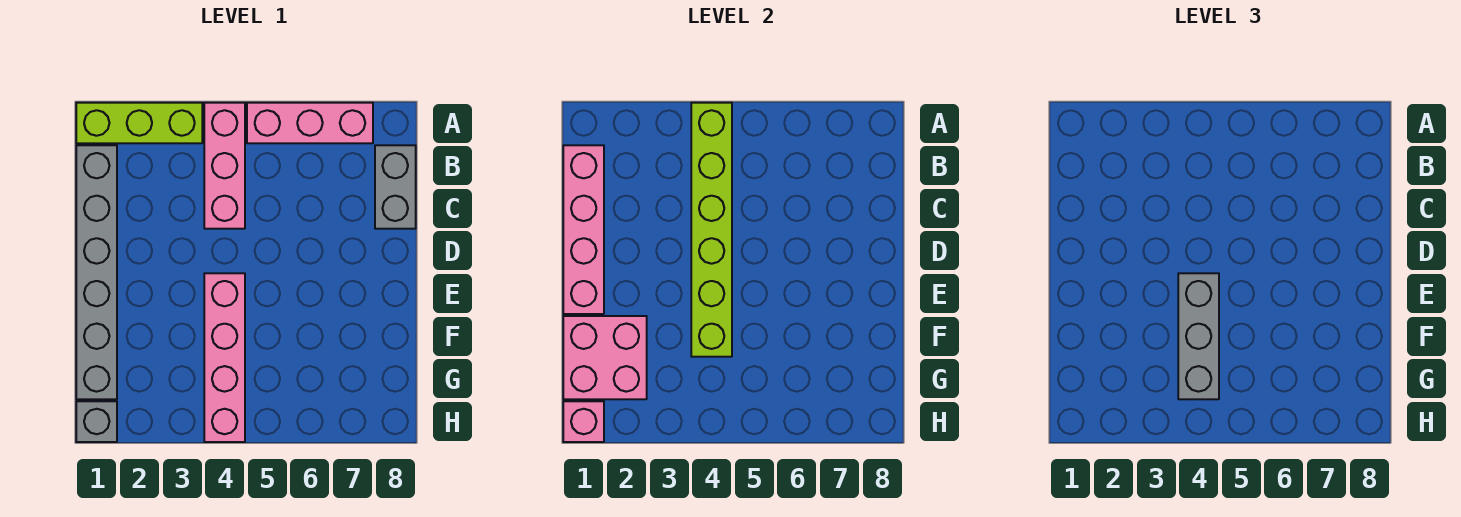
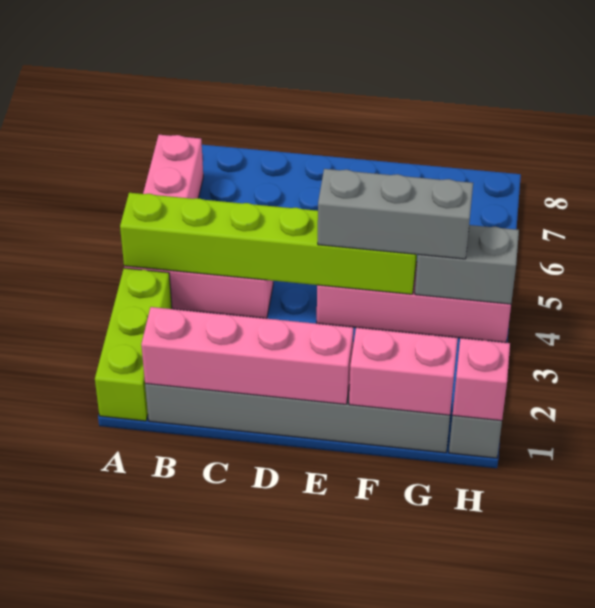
grey brick B8:C8 level 1 -> grey brick G4:H4 level 2
pink brick F1:G2 level 2 -> pink brick F1:G1 level 2

